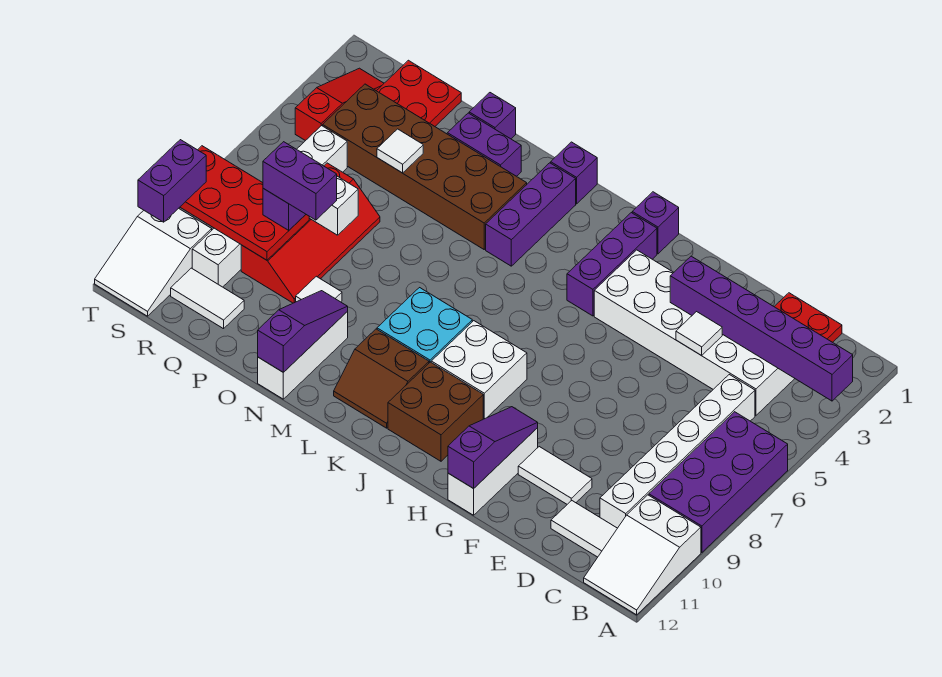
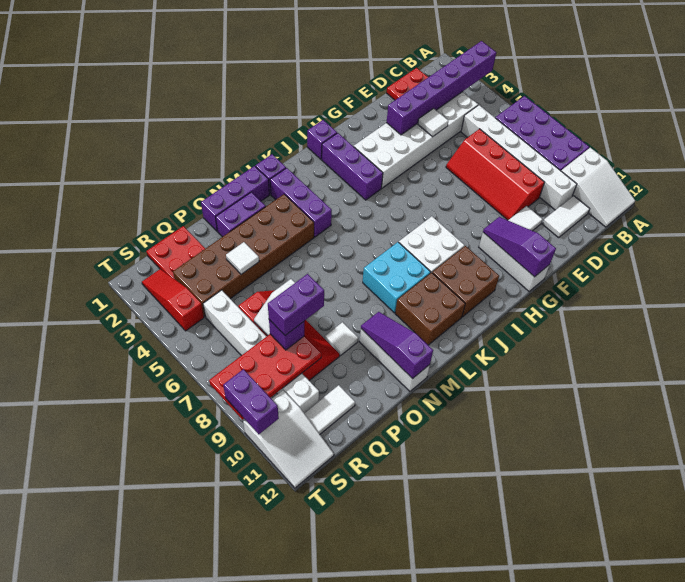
none -> red slope D6:E9 level 1 top D
brown slope K10:L11 level 1 top 10 -> brown brick K10:L11 level 1
purple brick O1 level 1 -> purple brick M1:O1 level 1

